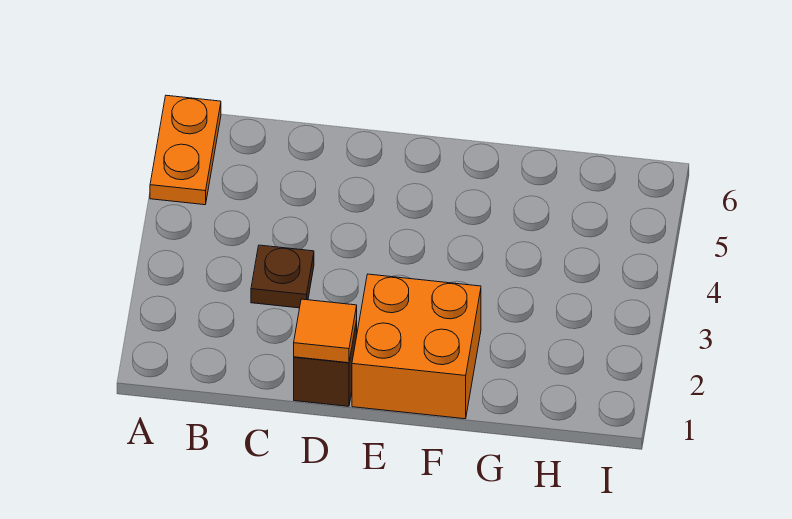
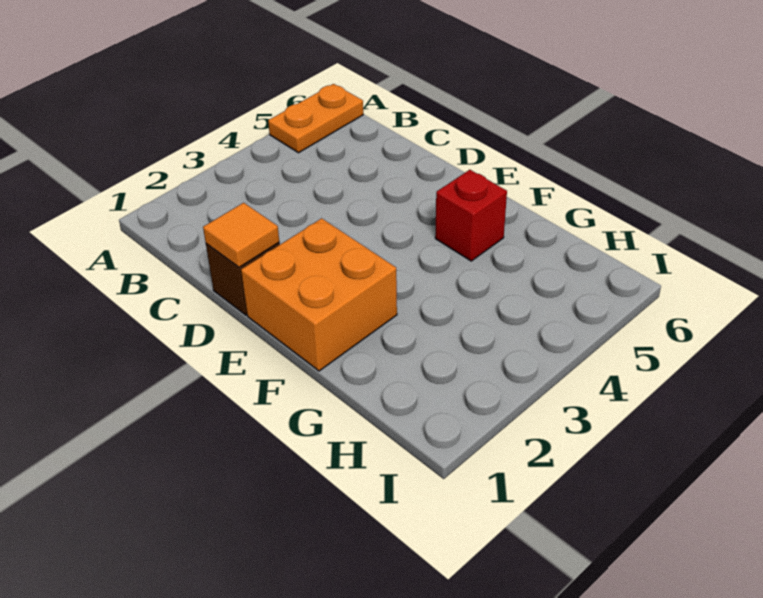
brown plate C3 level 1 -> none
none -> red brick F5 level 1

